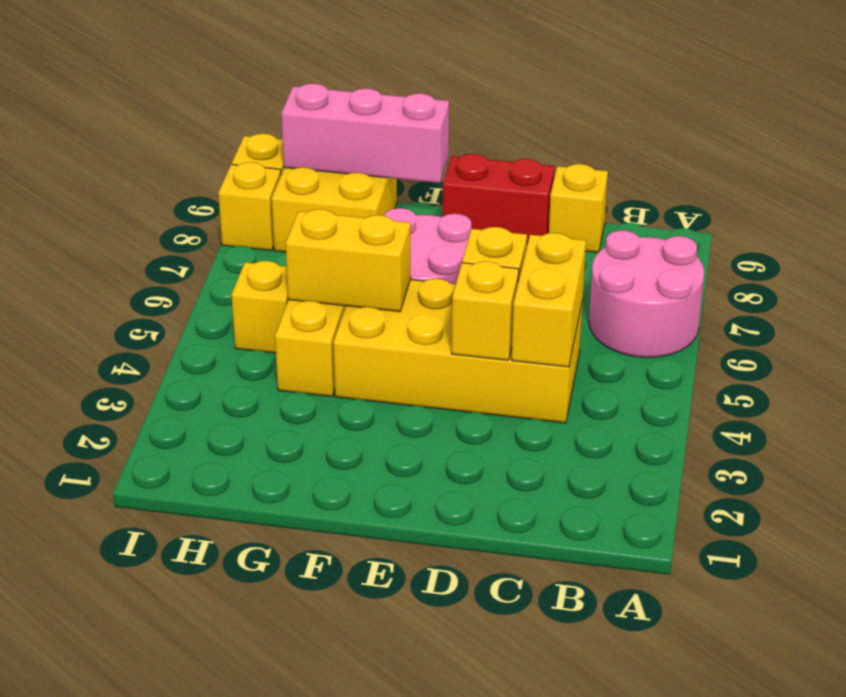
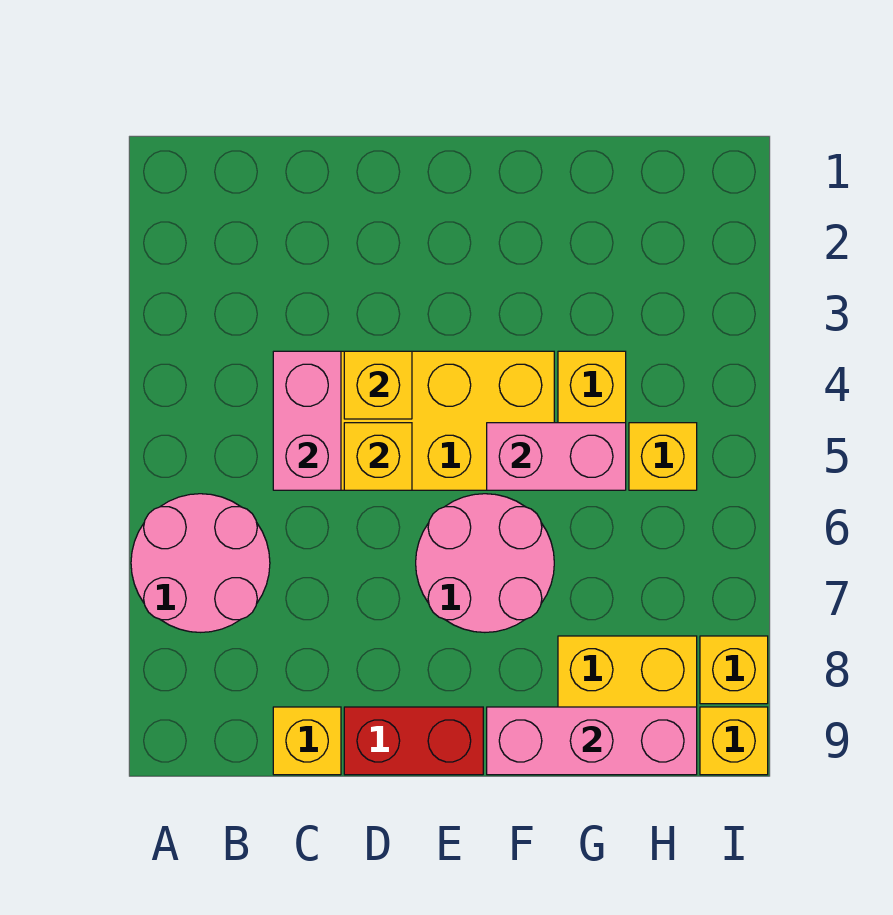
yellow brick C4:C5 level 2 -> pink brick C4:C5 level 2
yellow brick F5:G5 level 2 -> pink brick F5:G5 level 2

